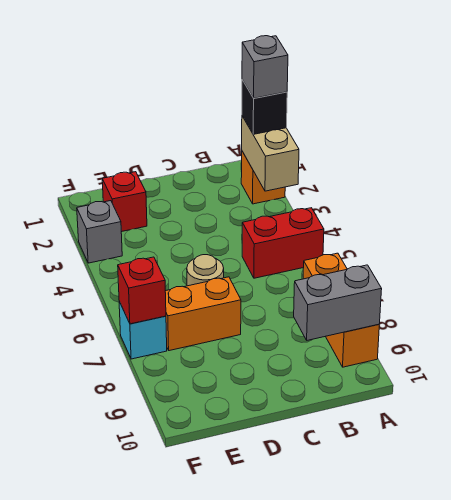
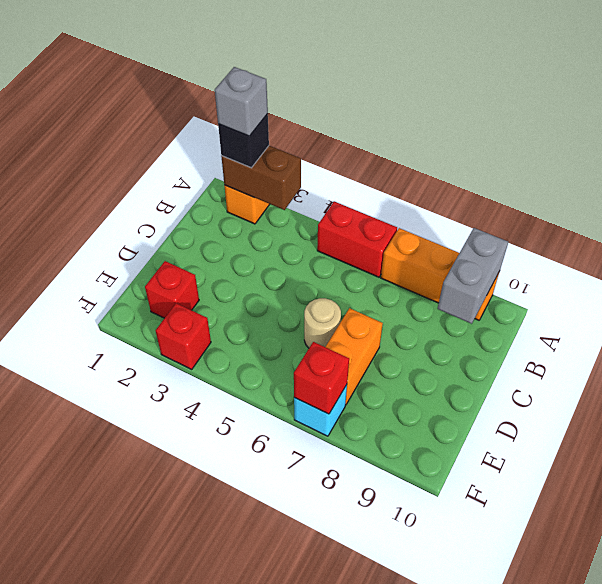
tan brick A2:A3 level 2 -> brown brick A2:A3 level 2
red brick A5:B5 level 1 -> red brick A5:A6 level 1
grey brick F3 level 1 -> red brick F3 level 1

